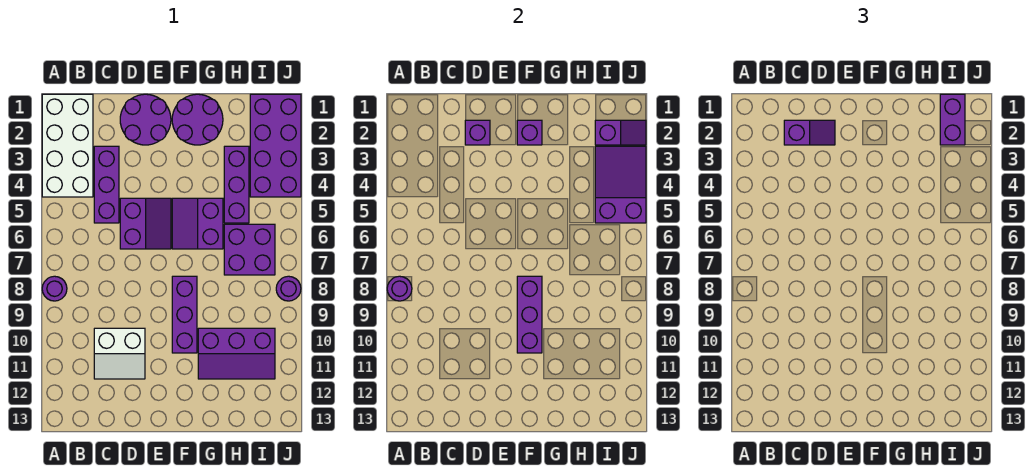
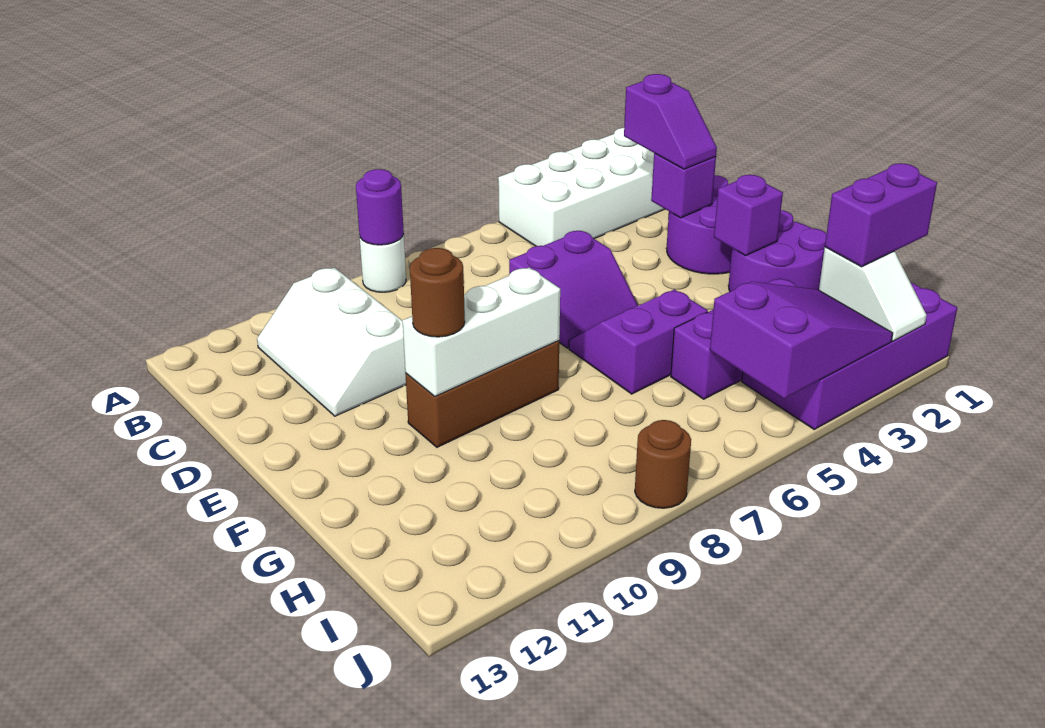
purple round brick A8 level 1 -> white round brick A8 level 1
purple brick C3:C5 level 1 -> none
white slope C10:D11 level 1 top 10 -> white slope B10:D11 level 1 top 10
purple brick F8:F10 level 1 -> brown brick F8:F10 level 1
purple brick F8:F10 level 2 -> white brick F8:F10 level 2
none -> brown round brick F10 level 3
purple slope G10:I11 level 1 top 10 -> none
purple brick H6:I7 level 1 -> none
purple slope I2:J2 level 2 top I -> white slope I2:J2 level 2 top I
purple round brick J8 level 1 -> brown round brick J8 level 1

